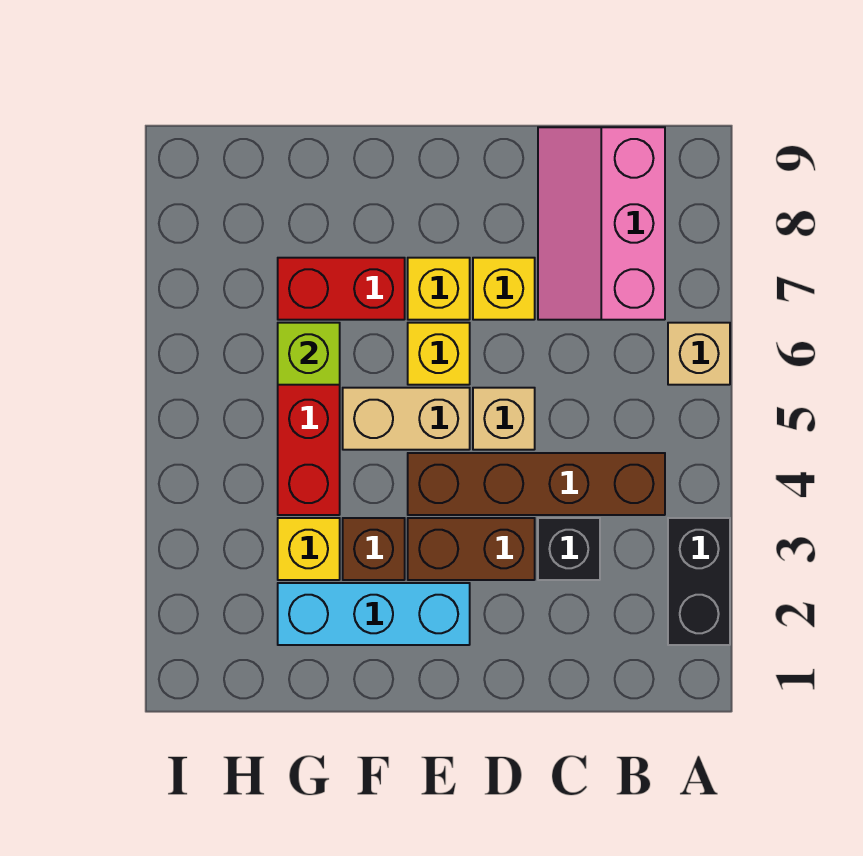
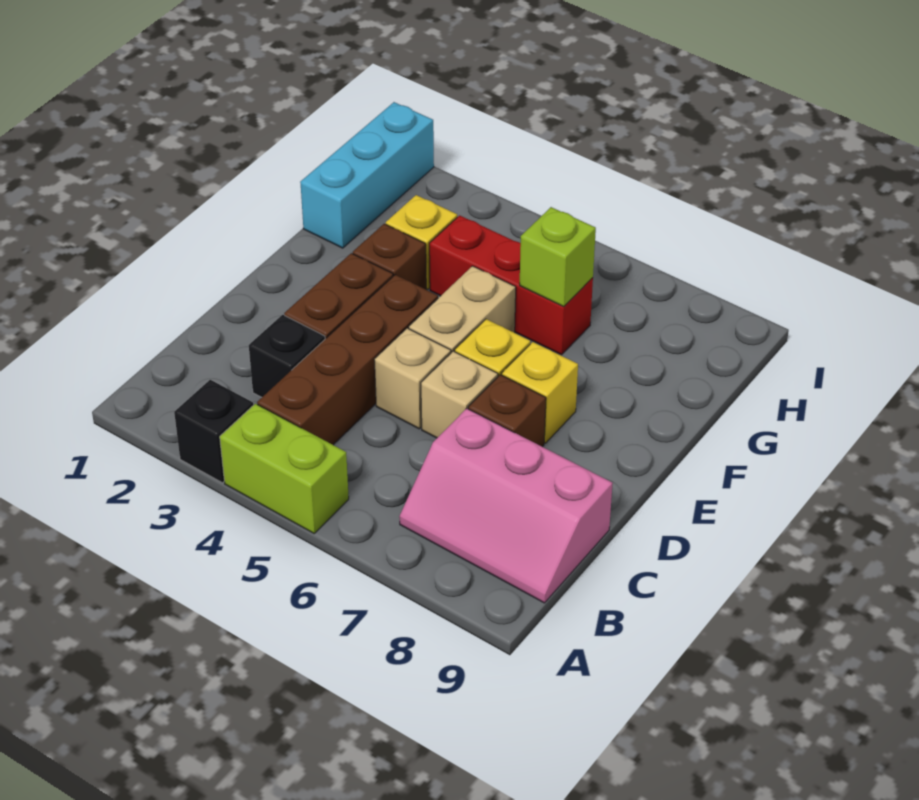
black brick A2:A3 level 1 -> black brick A3 level 1
none -> lime brick A4:A5 level 1
tan brick A6 level 1 -> tan brick D6 level 1
pink slope B7:C9 level 1 top B -> pink slope B7:C9 level 1 top C
yellow brick D7 level 1 -> brown brick D7 level 1
cyan brick E2:G2 level 1 -> cyan brick G1:I1 level 1
red brick F7:G7 level 1 -> none

